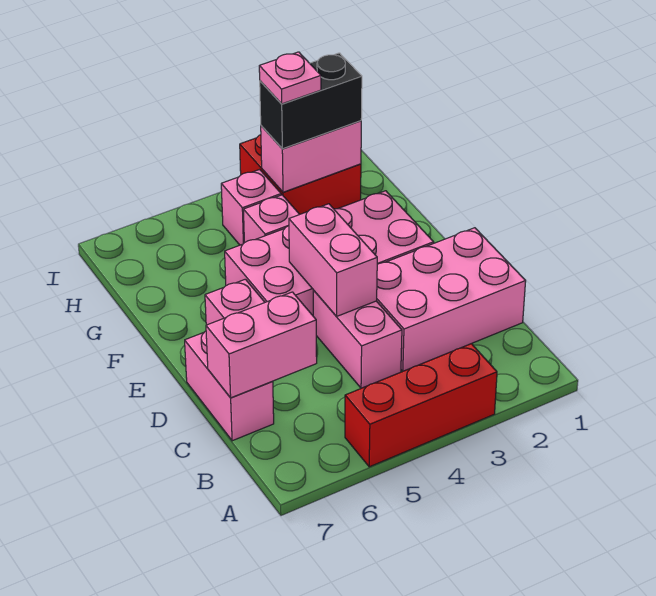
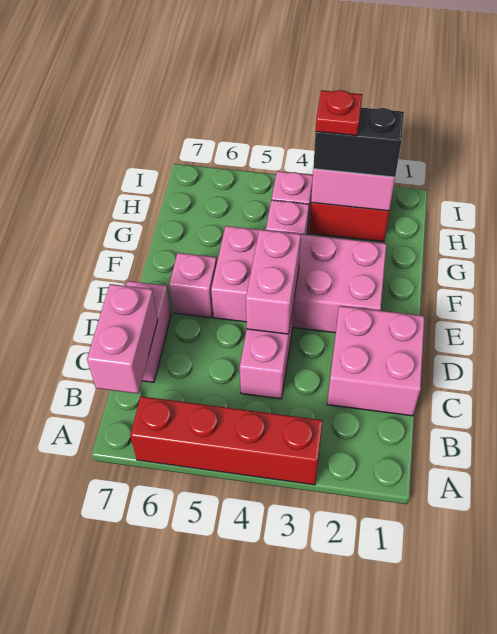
red brick A3:A5 level 1 -> red brick A3:A6 level 1
pink brick C1:D3 level 1 -> pink brick C1:D2 level 1
pink brick C6:C7 level 2 -> pink brick B7:C7 level 2
pink plate H3 level 4 -> red plate H3 level 4

